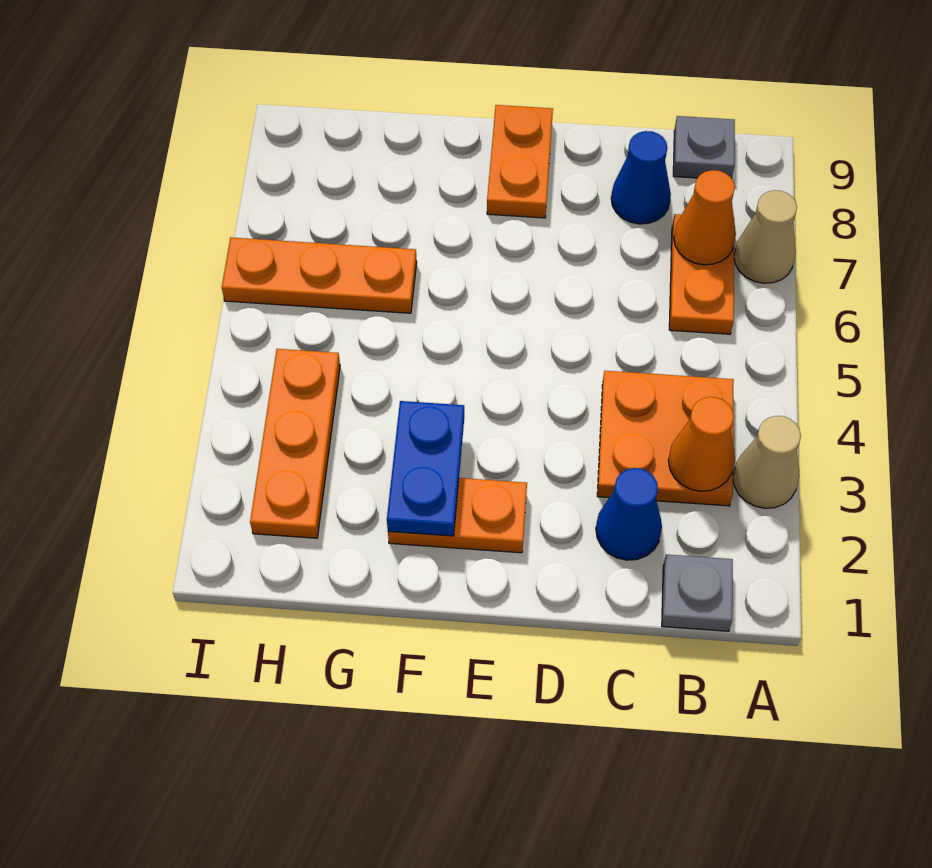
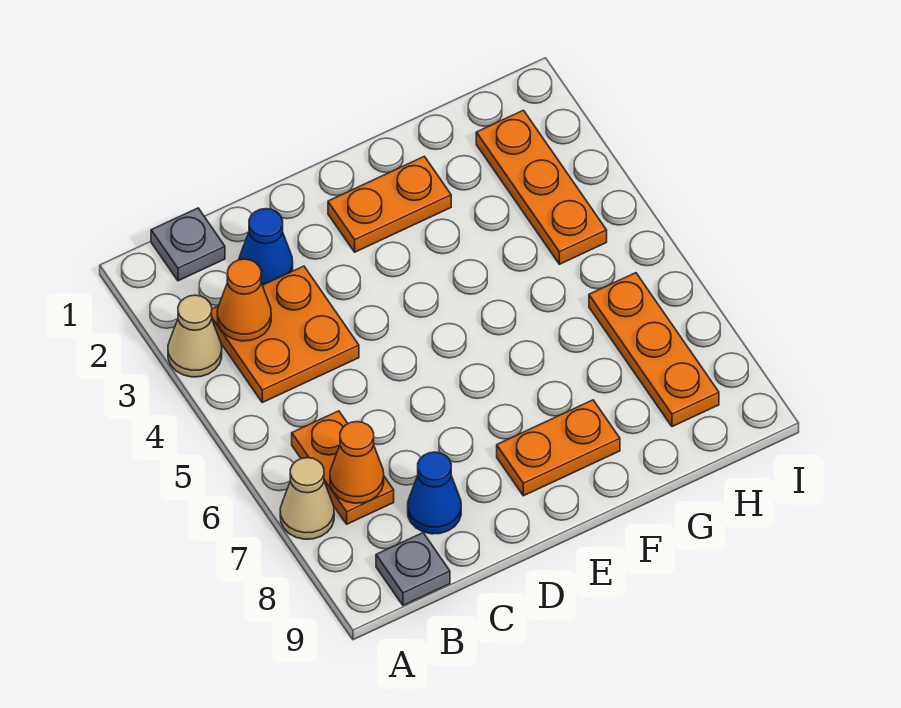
orange plate E8:E9 level 1 -> orange plate E8:F8 level 1
blue plate F2:F3 level 2 -> none
orange plate G6:I6 level 1 -> orange plate H6:H8 level 1

